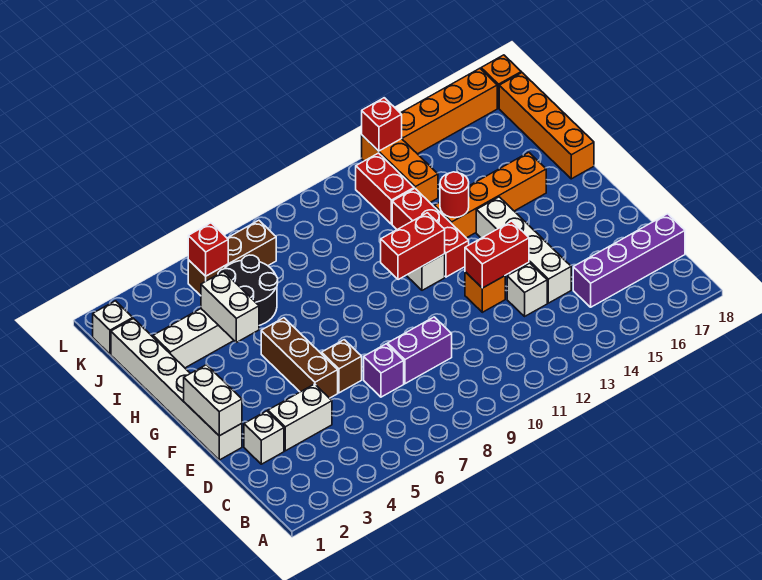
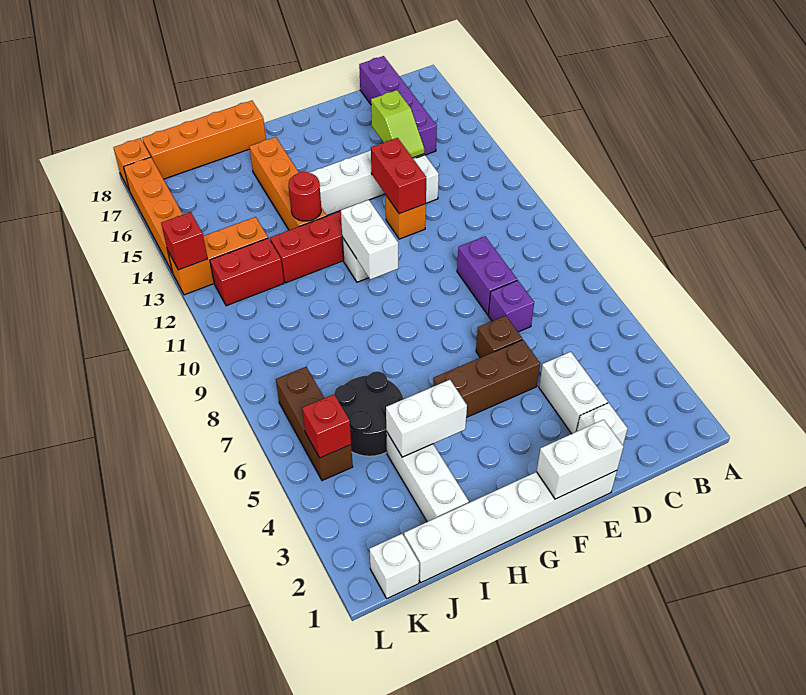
none -> lime slope D14:D15 level 2 top 15
red brick G10:G11 level 2 -> white brick G10:G11 level 2

